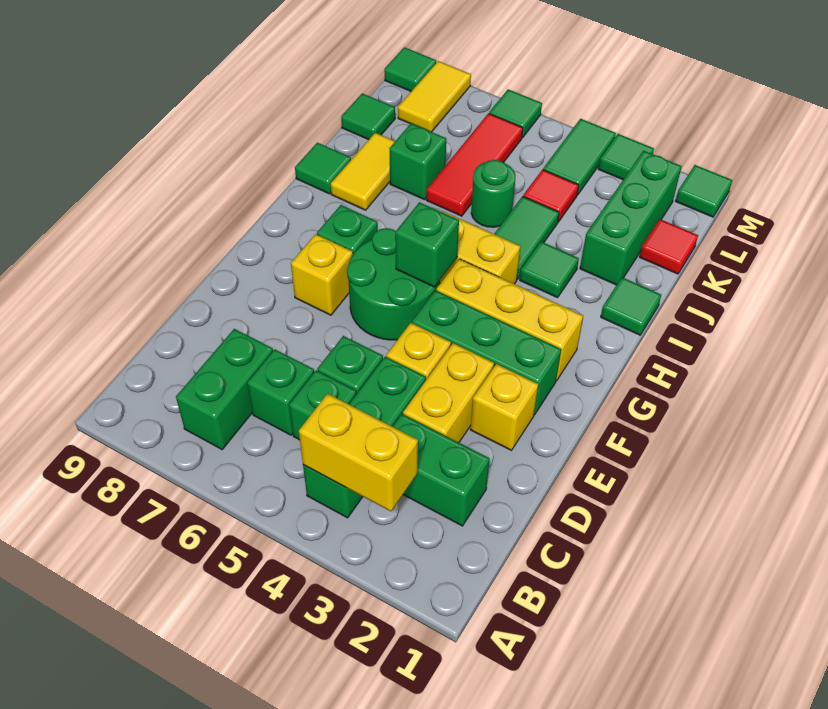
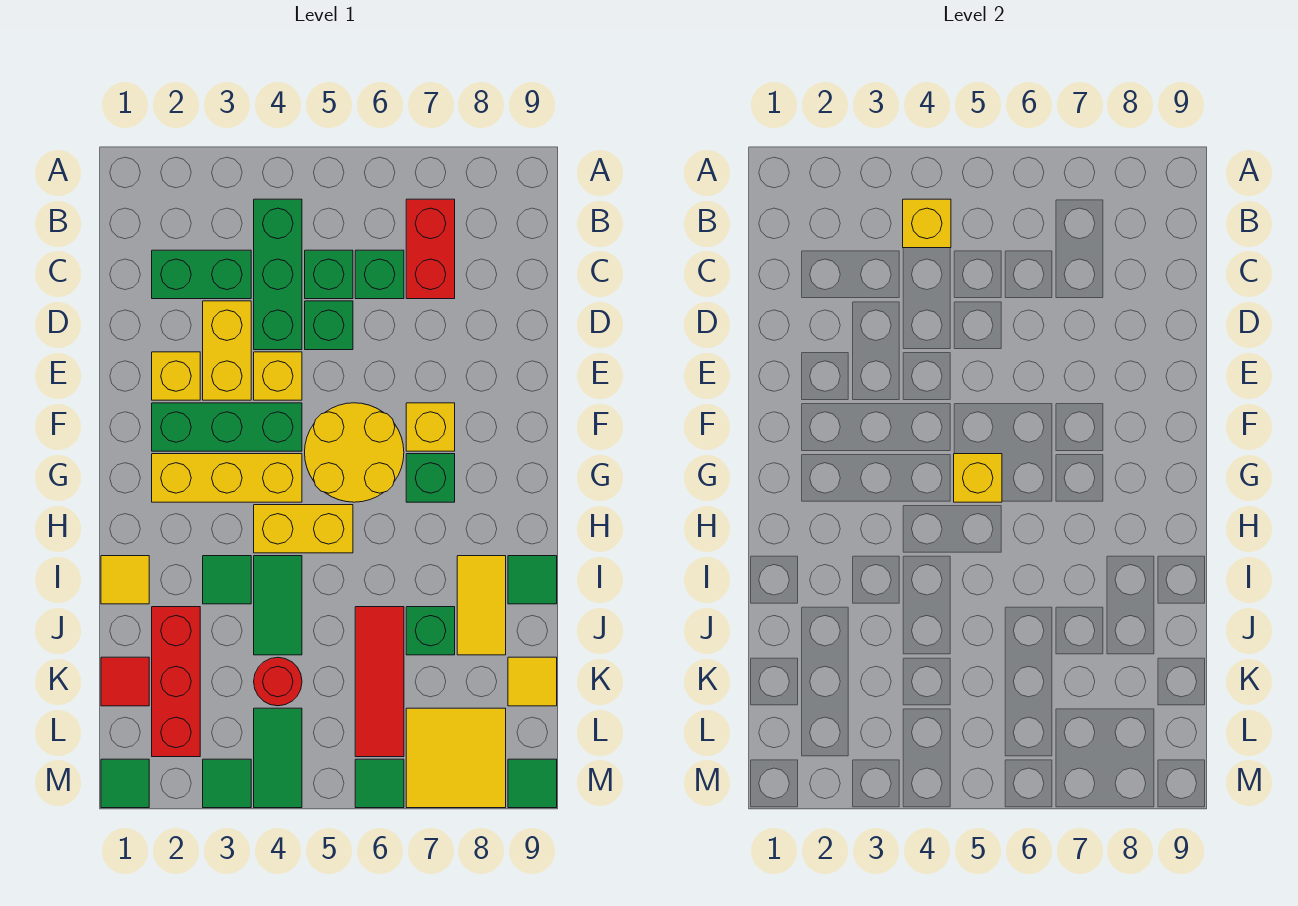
yellow brick B3:B4 level 2 -> yellow brick B4 level 2
green brick B7:C7 level 1 -> red brick B7:C7 level 1
green round brick F5:G6 level 1 -> yellow round brick F5:G6 level 1
green brick G5 level 2 -> yellow brick G5 level 2
green tile I1 level 1 -> yellow tile I1 level 1
green brick J2:L2 level 1 -> red brick J2:L2 level 1
green round brick J5 level 1 -> none
red tile K4 level 1 -> red round brick K4 level 1
green tile K9 level 1 -> yellow tile K9 level 1
yellow tile L8:M8 level 1 -> yellow tile L7:M8 level 1

